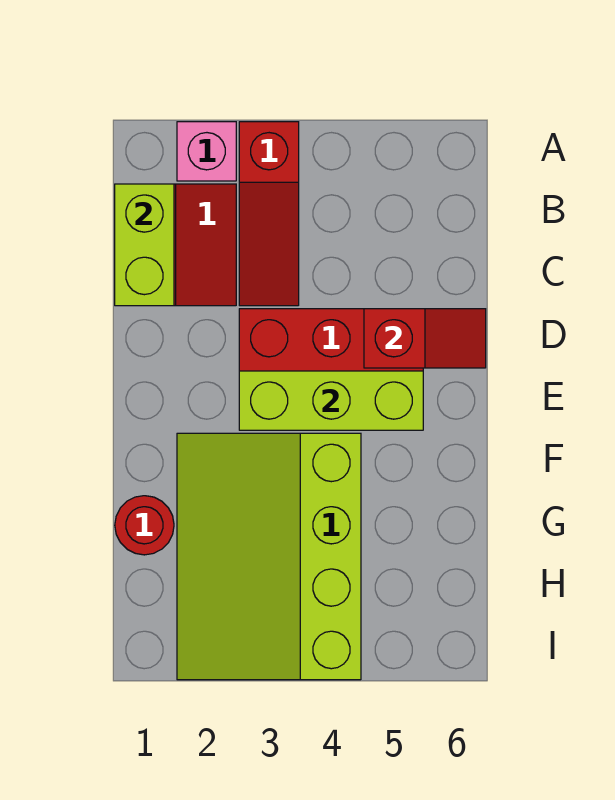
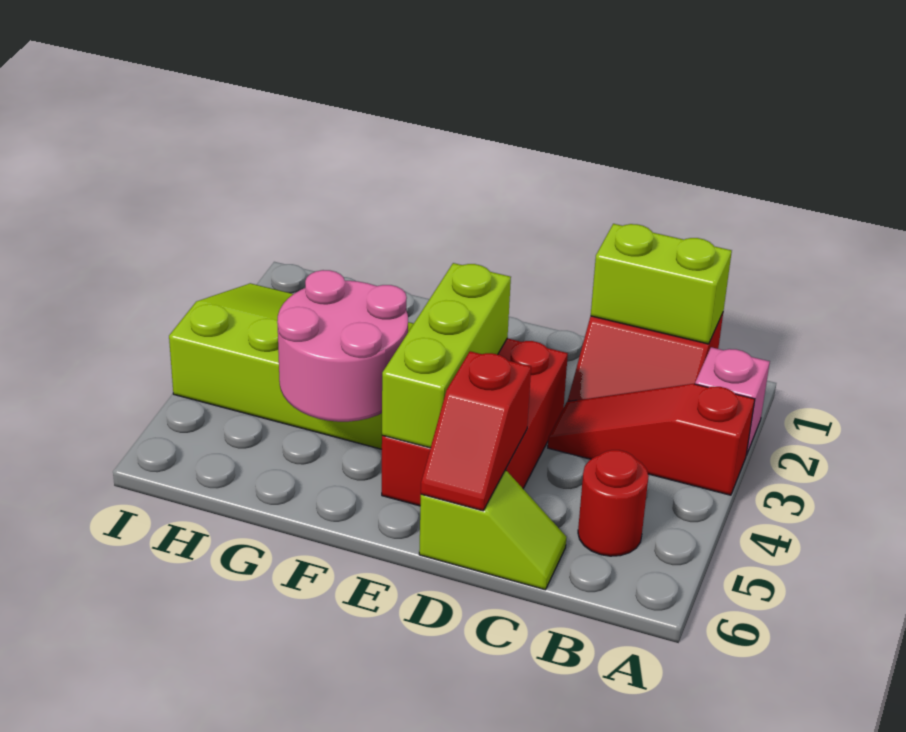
none -> lime slope C6:D6 level 1 top D
none -> pink round brick F4:G5 level 2
red round brick G1 level 1 -> red round brick B5 level 1

